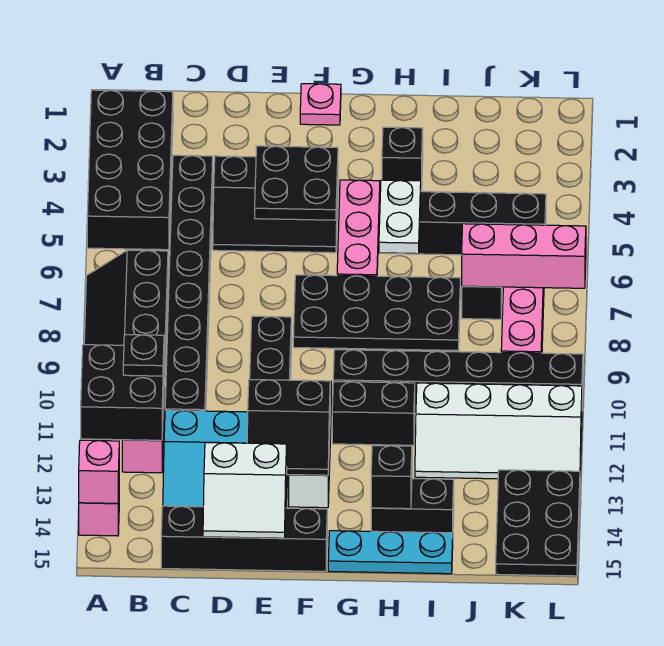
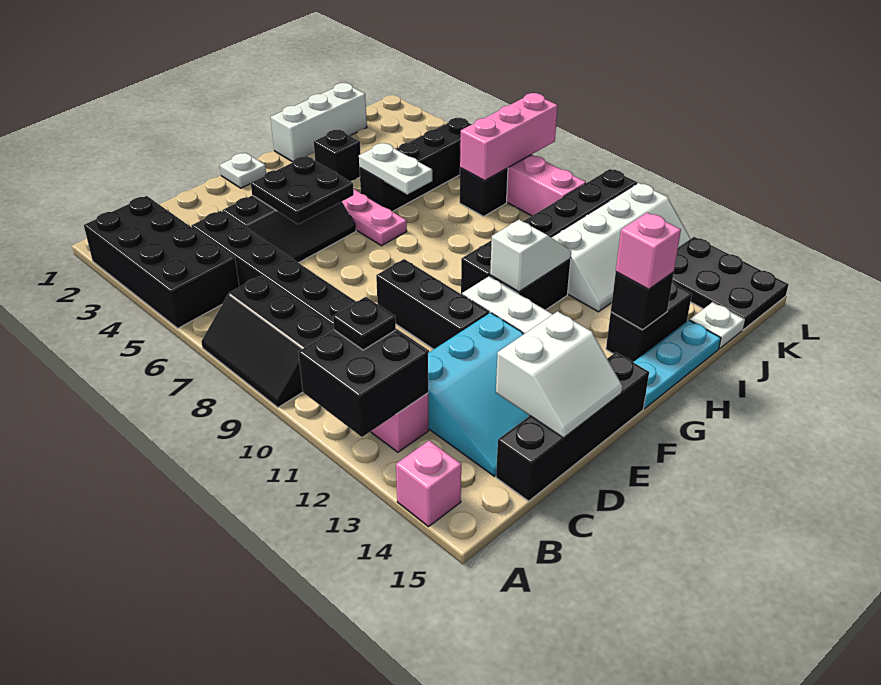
pink brick A14 level 2 -> pink brick H14 level 3
black slope E12:F13 level 2 top 12 -> none
pink plate F1 level 1 -> white plate F1 level 1
black plate F7:I8 level 1 -> none
none -> white slope G11:H11 level 2 top G
none -> white brick H1:J1 level 1
none -> white plate J15 level 1

